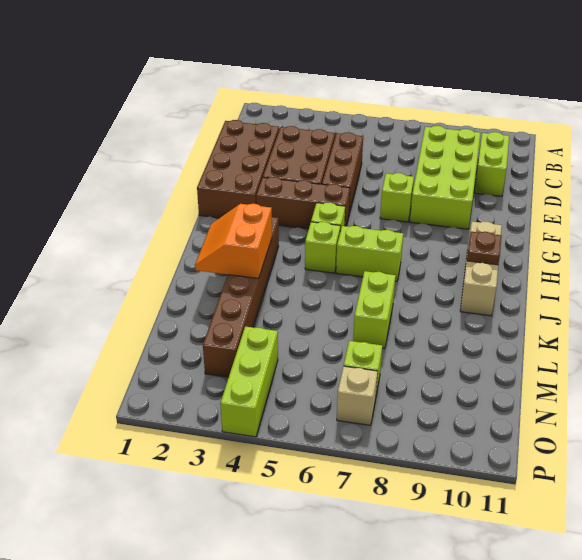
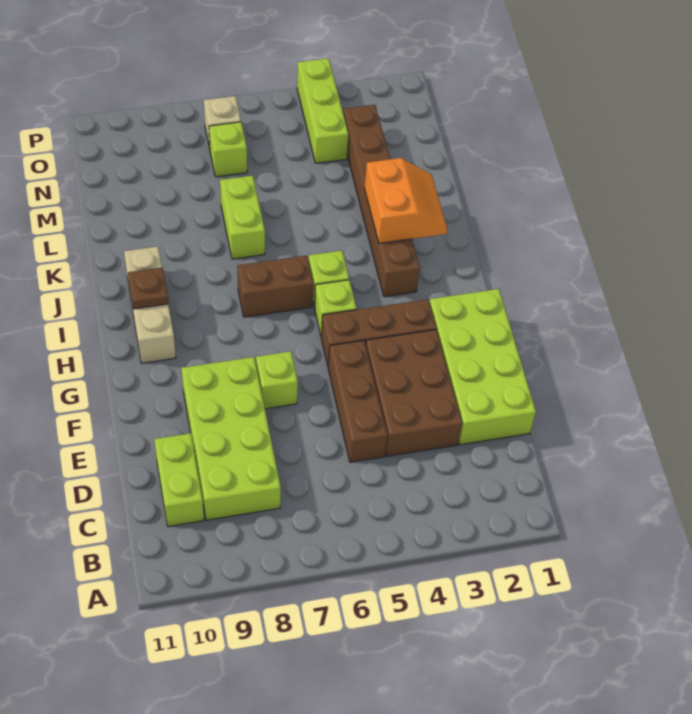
brown brick D1:G2 level 1 -> lime brick D1:G2 level 1
lime brick I6:I7 level 1 -> brown brick I6:I7 level 1

